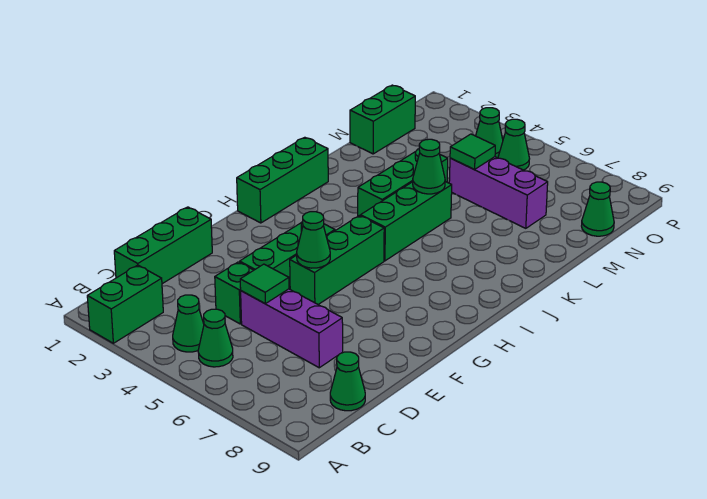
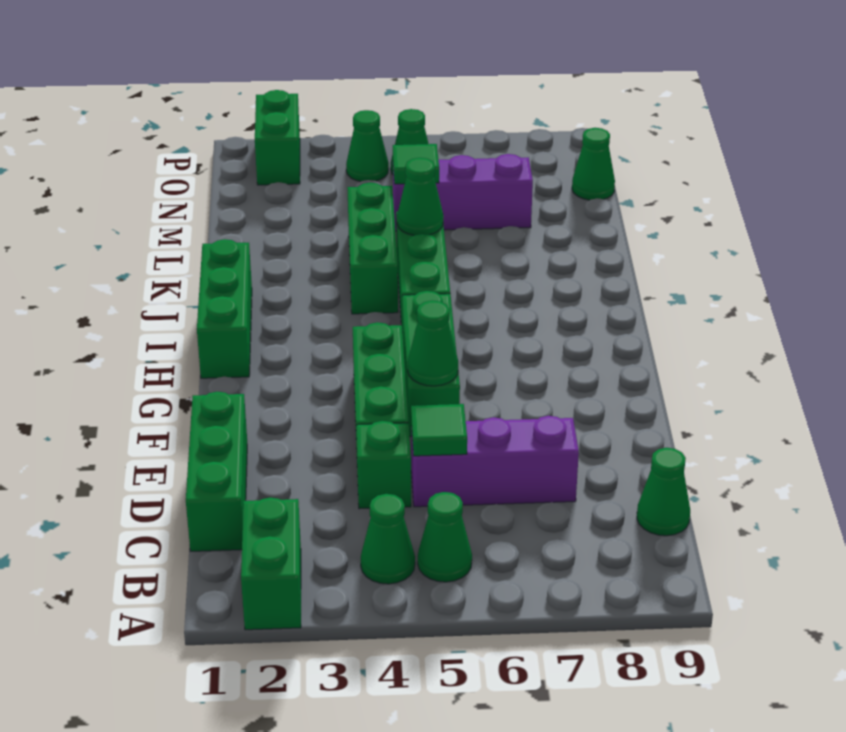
green brick M1:N1 level 1 -> green brick O2:P2 level 1

